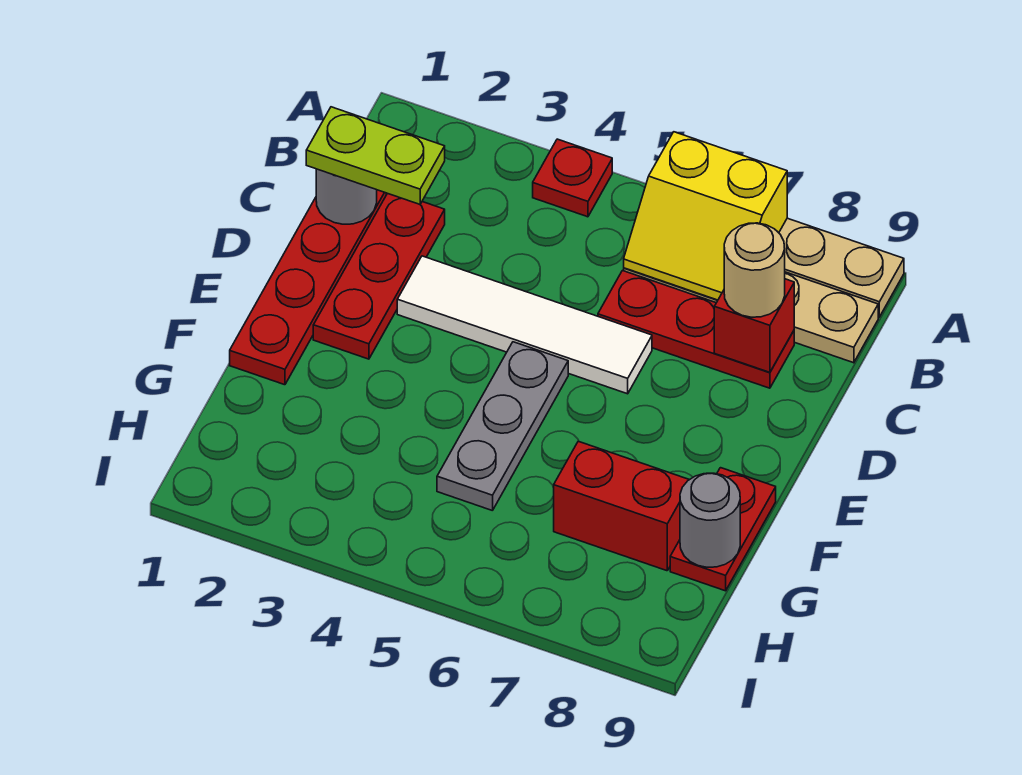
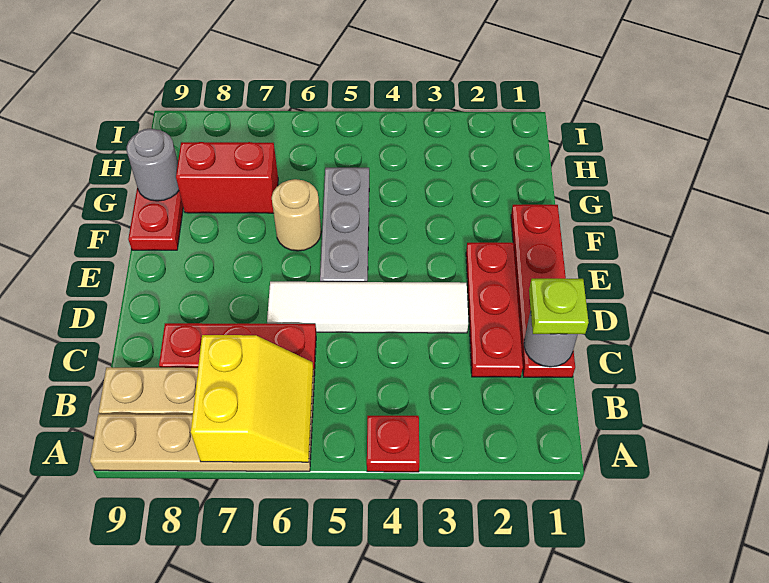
yellow slope A6:B7 level 2 top A -> yellow slope A6:B7 level 2 top 7
lime plate C1:C2 level 3 -> lime plate C1 level 3
red brick C8 level 2 -> none
tan round brick C8 level 3 -> tan round brick F6 level 1

